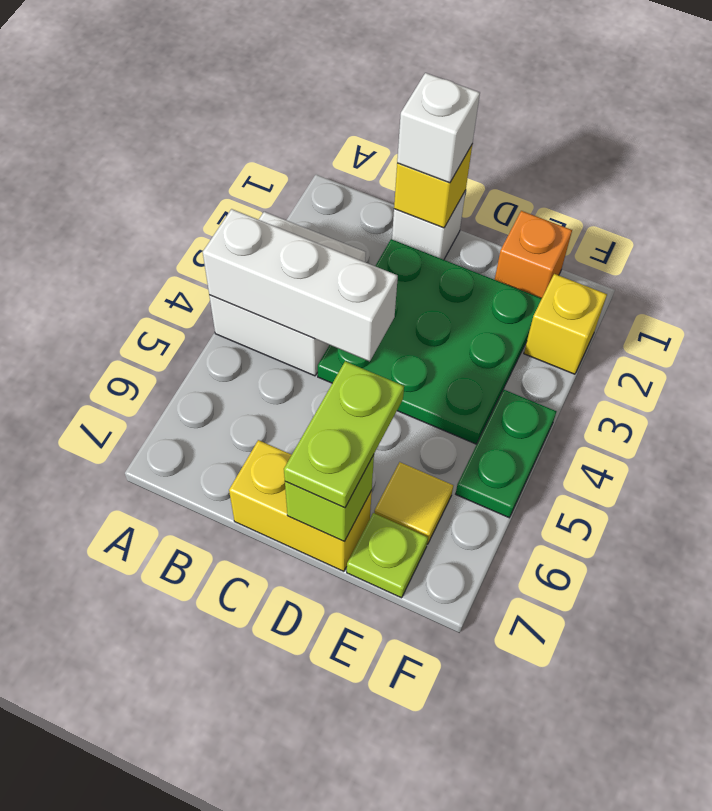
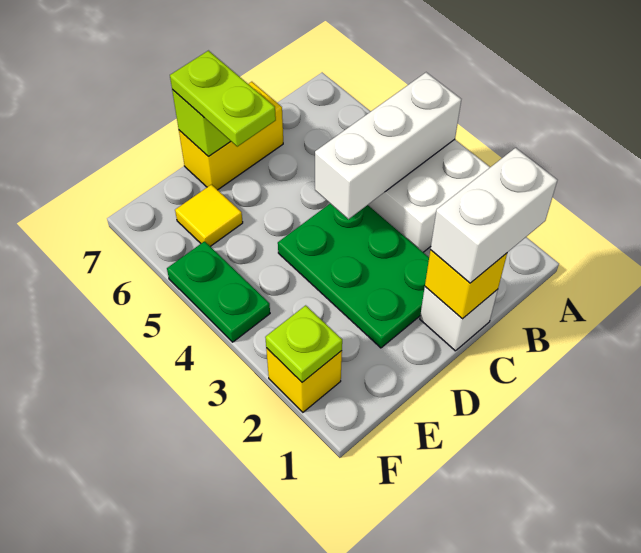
white brick C1 level 3 -> white brick B1:C1 level 3
green plate C2:E4 level 1 -> green plate C2:D4 level 1
orange brick E1 level 1 -> none
lime plate E7 level 1 -> lime plate F2 level 2

